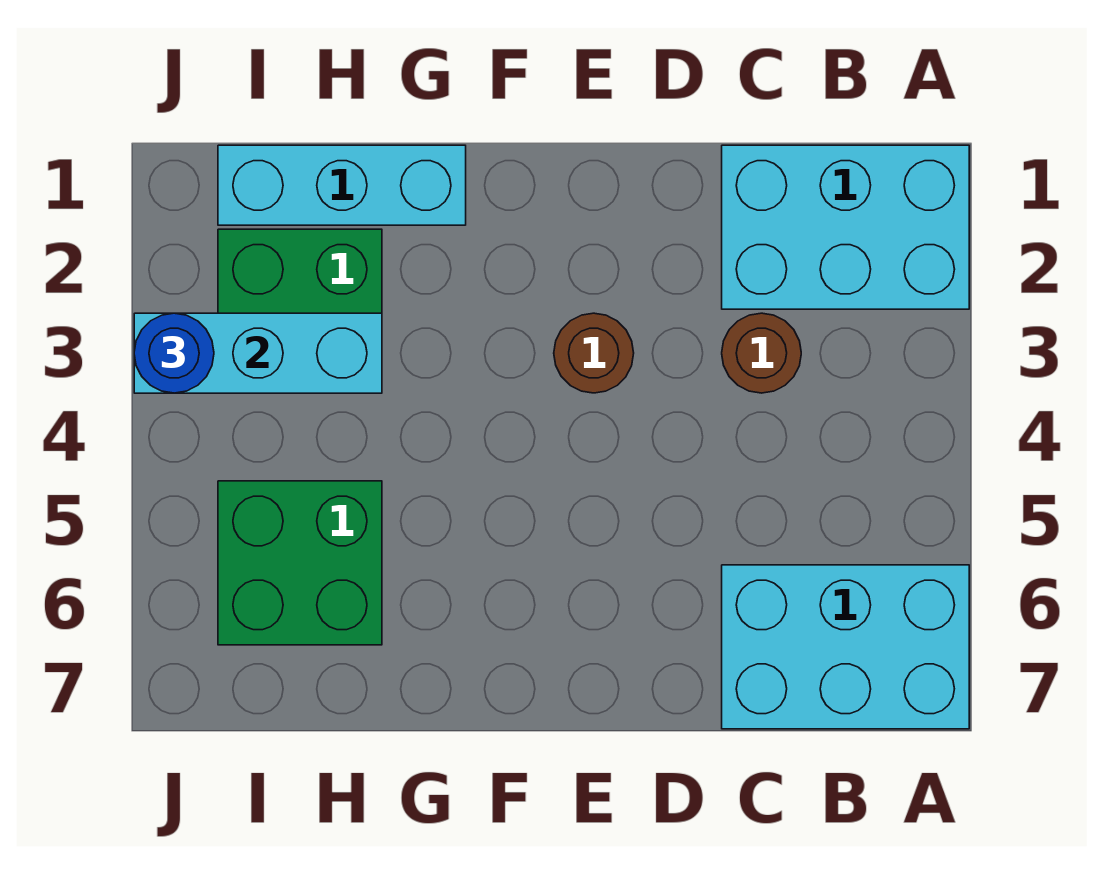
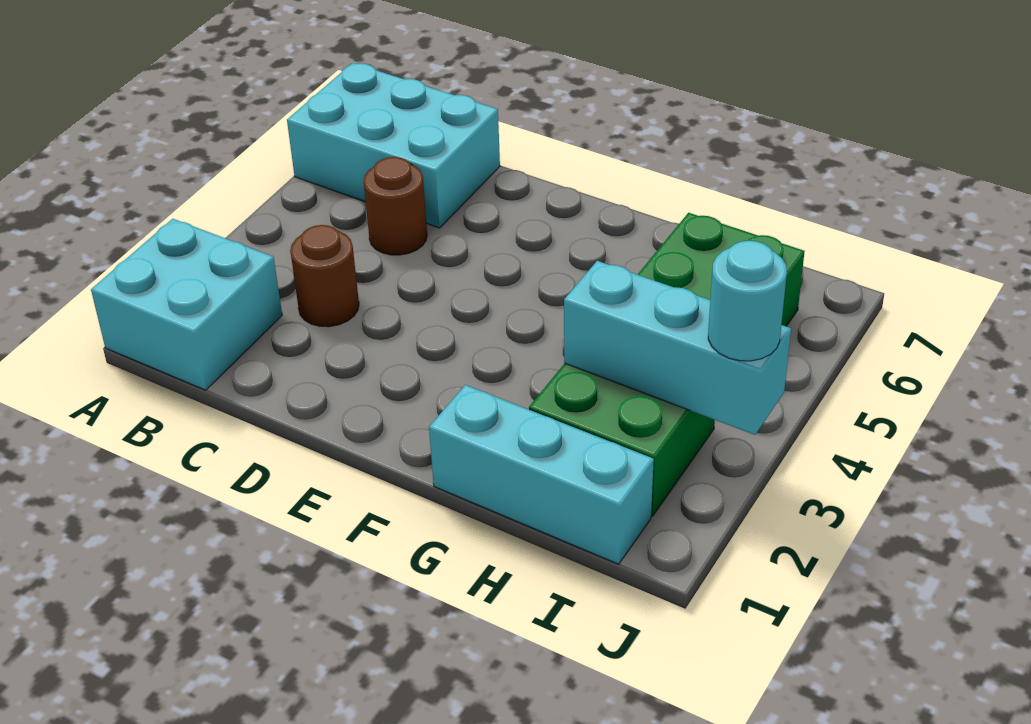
cyan brick A1:C2 level 1 -> cyan brick A1:B2 level 1
brown round brick E3 level 1 -> brown round brick C5 level 1
blue round brick J3 level 3 -> cyan round brick J3 level 3

